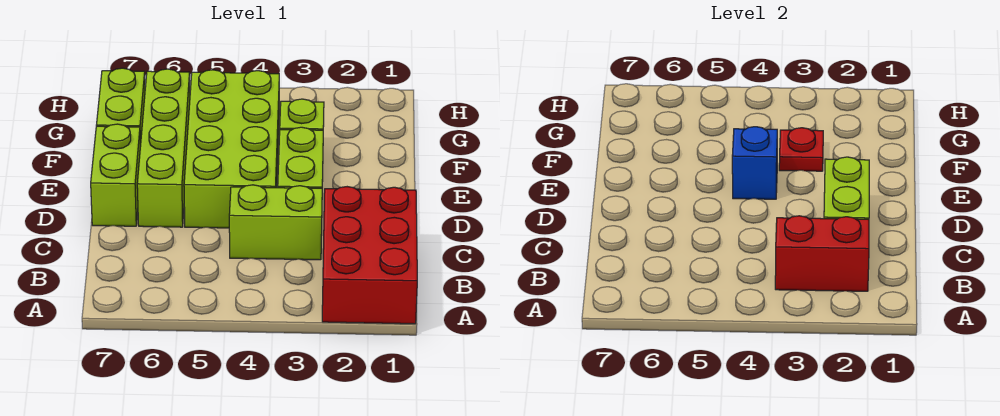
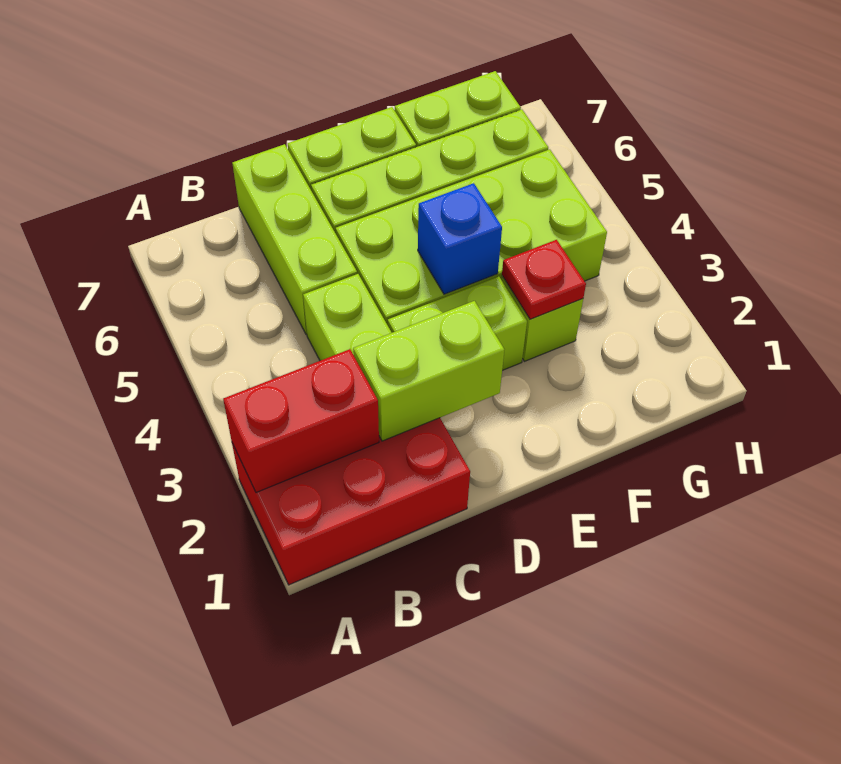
red brick B2:B3 level 2 -> red brick A2:B2 level 2
none -> lime brick C5:C7 level 1

